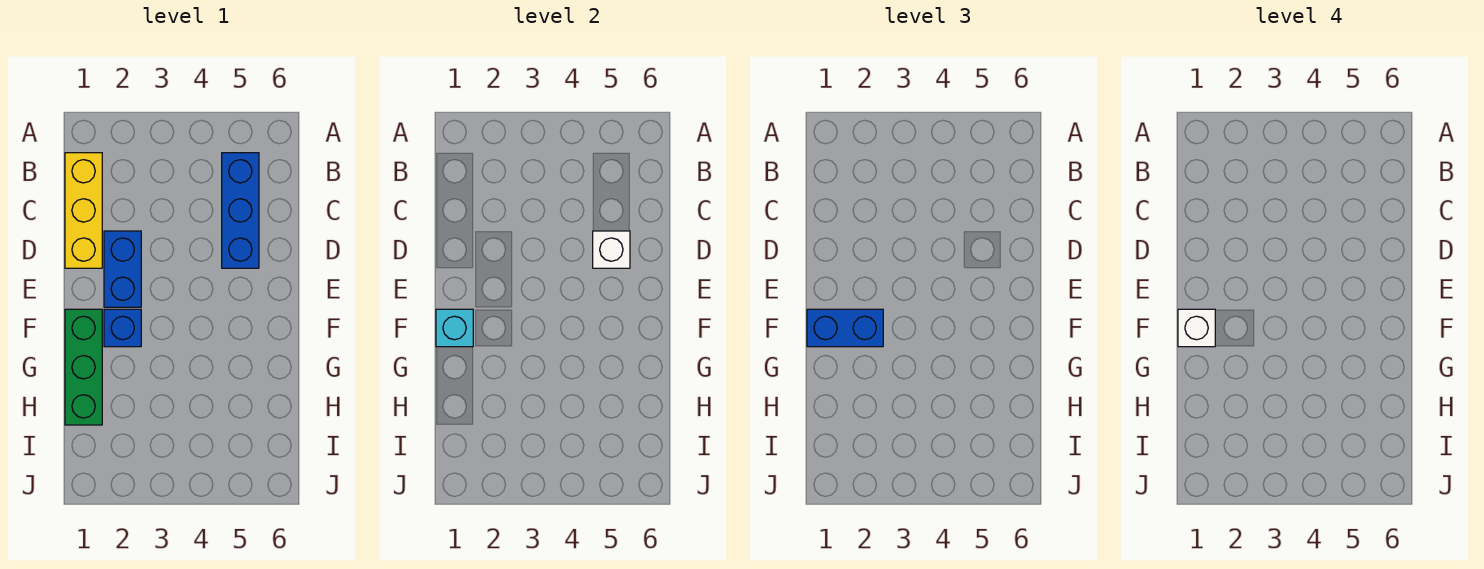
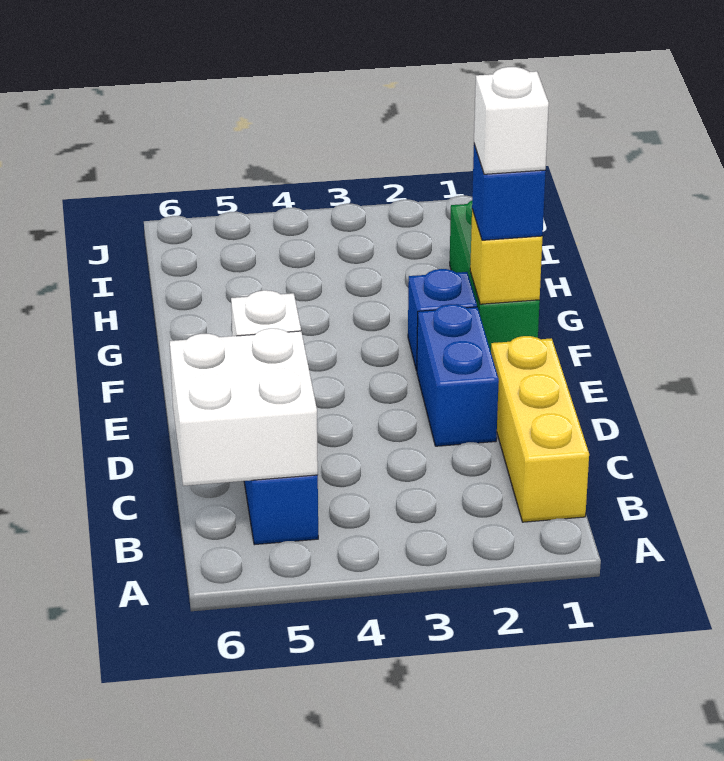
none -> white brick B5:C6 level 2
cyan brick F1 level 2 -> yellow brick F1 level 2
blue brick F1:F2 level 3 -> blue brick F1 level 3

